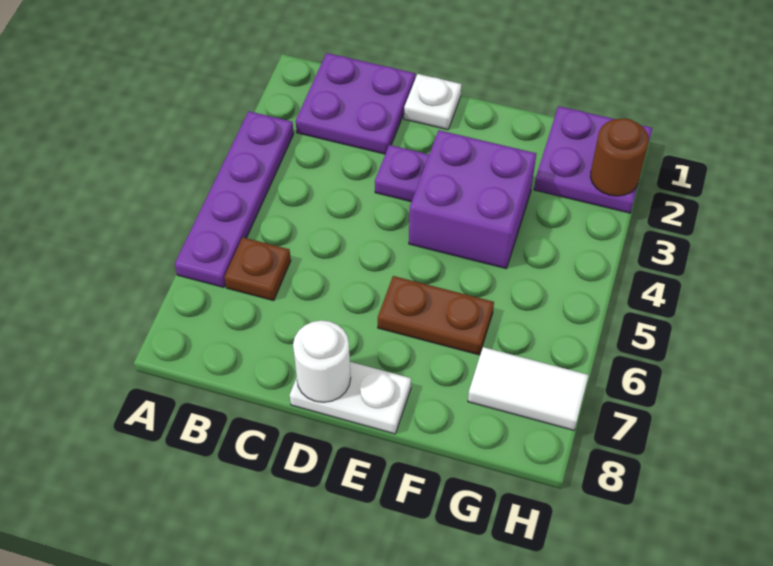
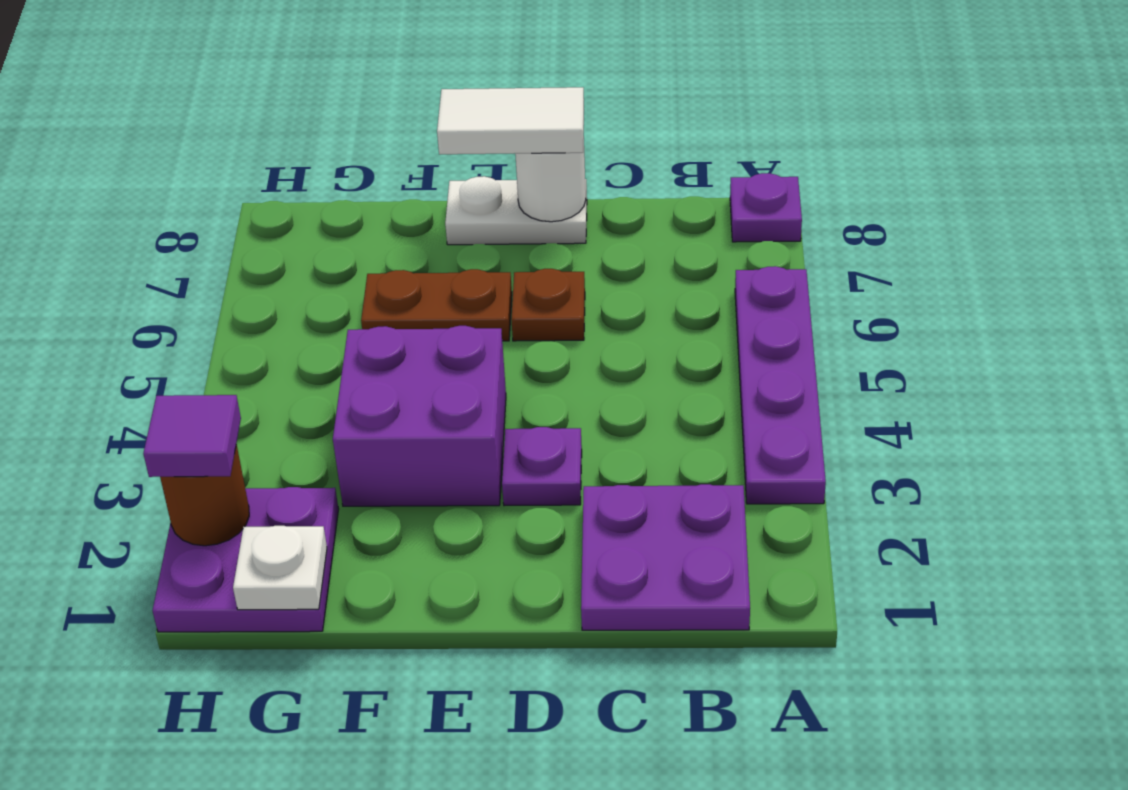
none -> purple plate A8 level 1
brown plate B6 level 1 -> brown plate D6 level 1
white plate D1 level 1 -> white plate G1 level 2
white tile G7:H7 level 1 -> white tile D8:E8 level 3
none -> purple tile H2 level 3

